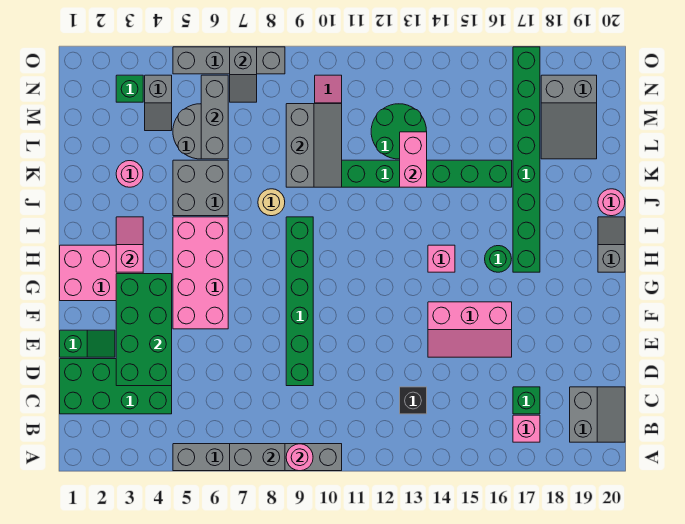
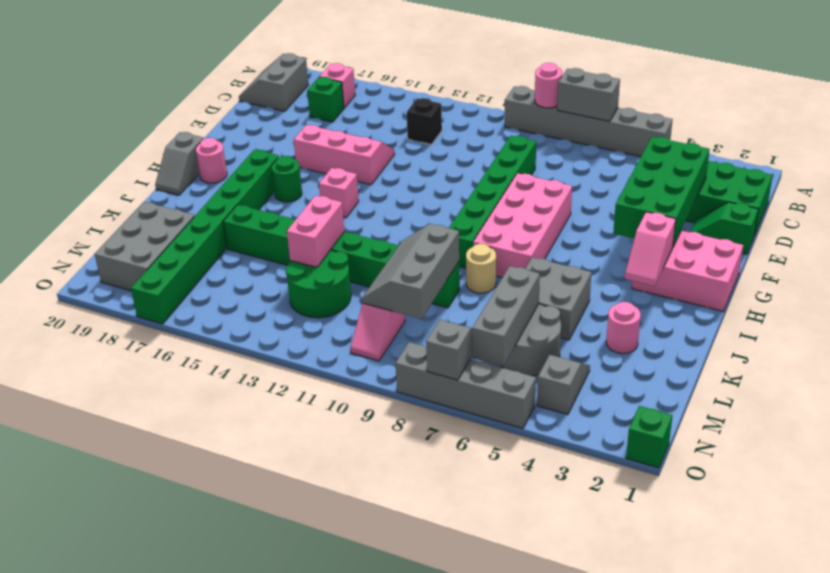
pink brick F5:I6 level 1 -> pink brick F7:I8 level 1
pink round brick J20 level 1 -> pink round brick H19 level 1
grey slope L18:N19 level 1 top N -> grey brick L18:N19 level 1
green brick N3 level 1 -> green brick O1 level 1

